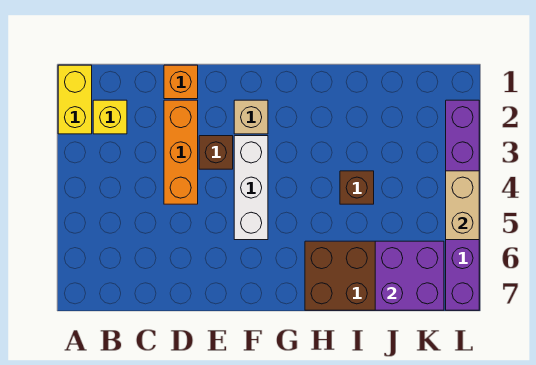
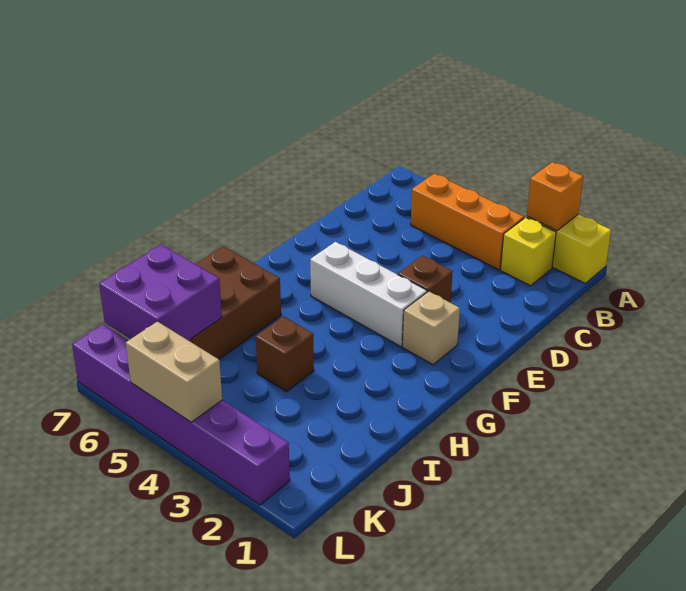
orange brick D1 level 1 -> orange brick A2 level 2
orange brick D2:D4 level 1 -> orange brick B3:B5 level 1

